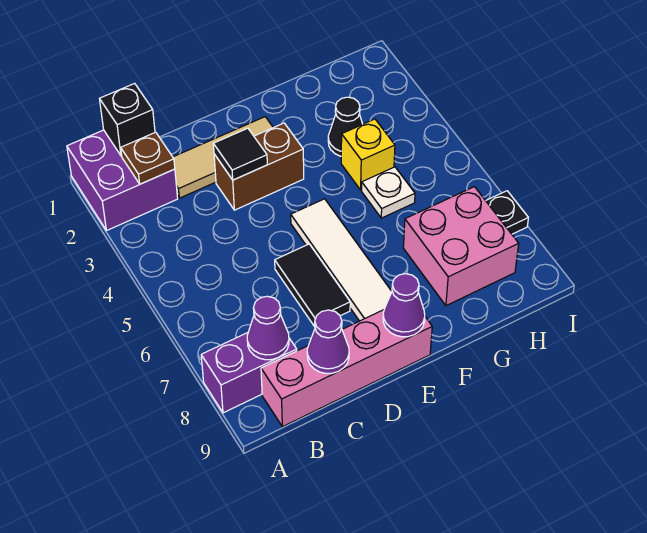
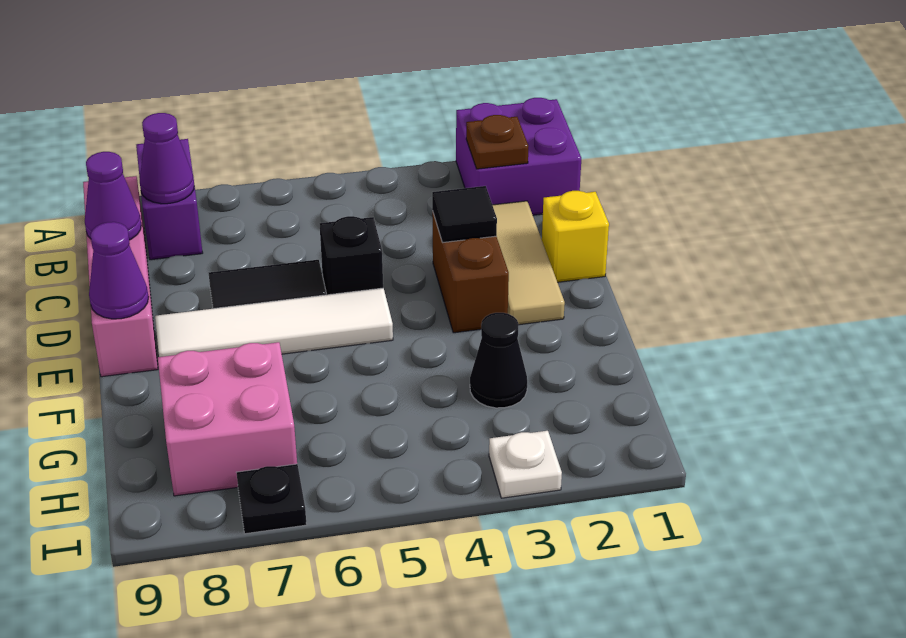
black brick B1 level 2 -> black brick D5 level 1
yellow brick G4 level 1 -> yellow brick D1 level 1
white plate G5 level 1 -> white plate I3 level 1

